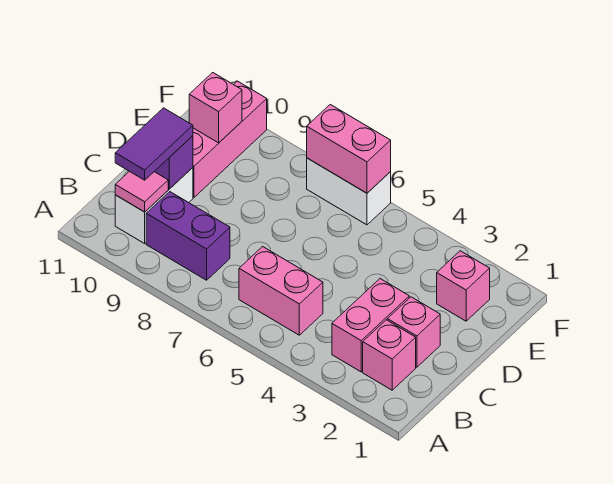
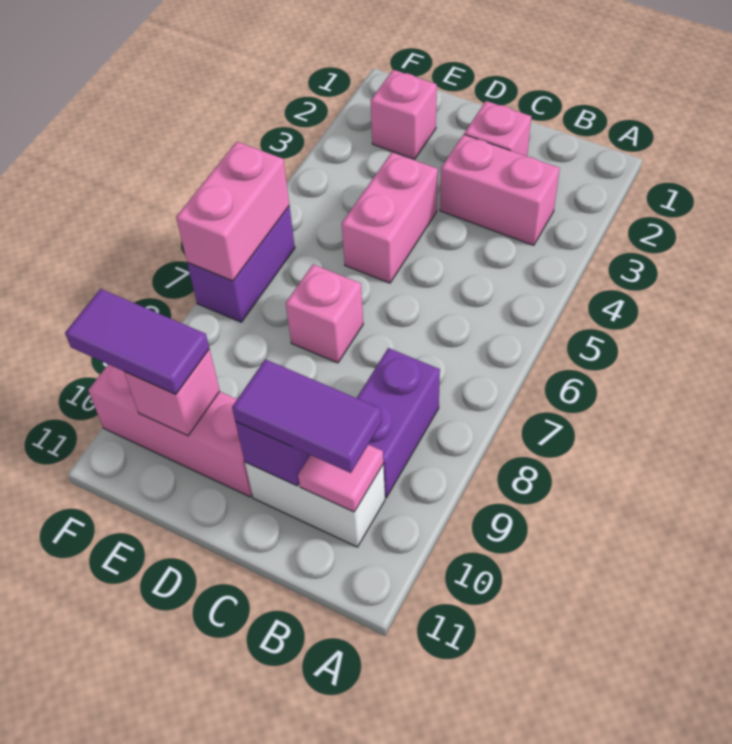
pink brick B2 level 1 -> pink brick D7 level 1
pink brick B5:B6 level 1 -> pink brick D4:D5 level 1
none -> purple tile E10:F10 level 3
white brick F6:F7 level 1 -> purple brick F6:F7 level 1

